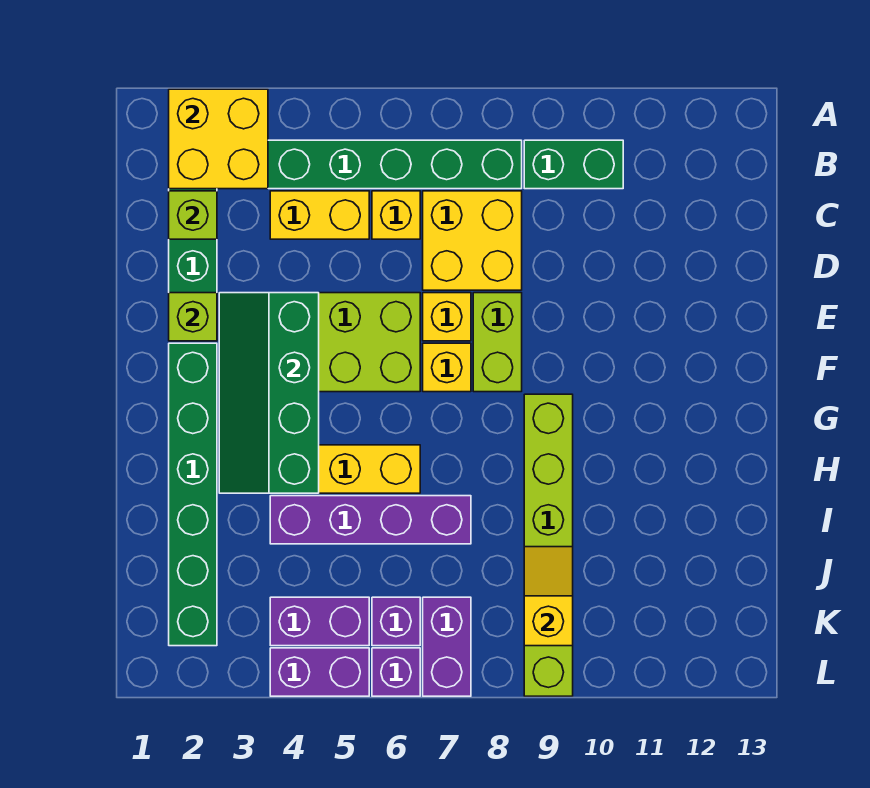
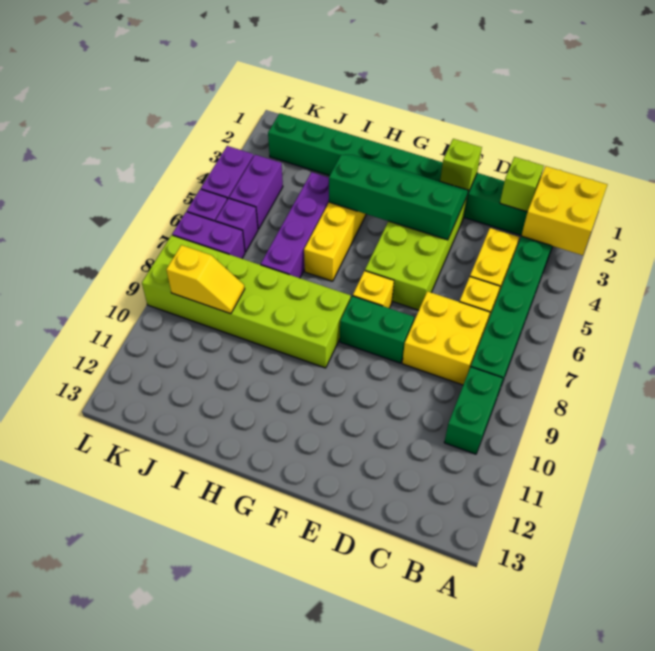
yellow brick E7 level 1 -> none
lime brick E8:F8 level 1 -> green brick E8:F8 level 1
lime brick G9:L9 level 1 -> lime brick G8:L9 level 1

